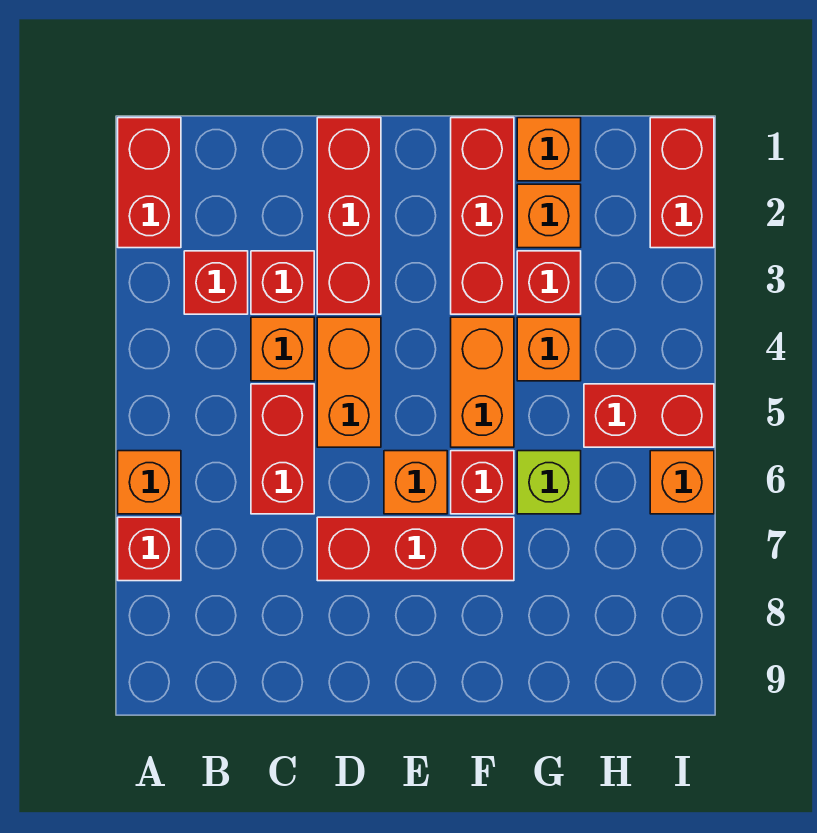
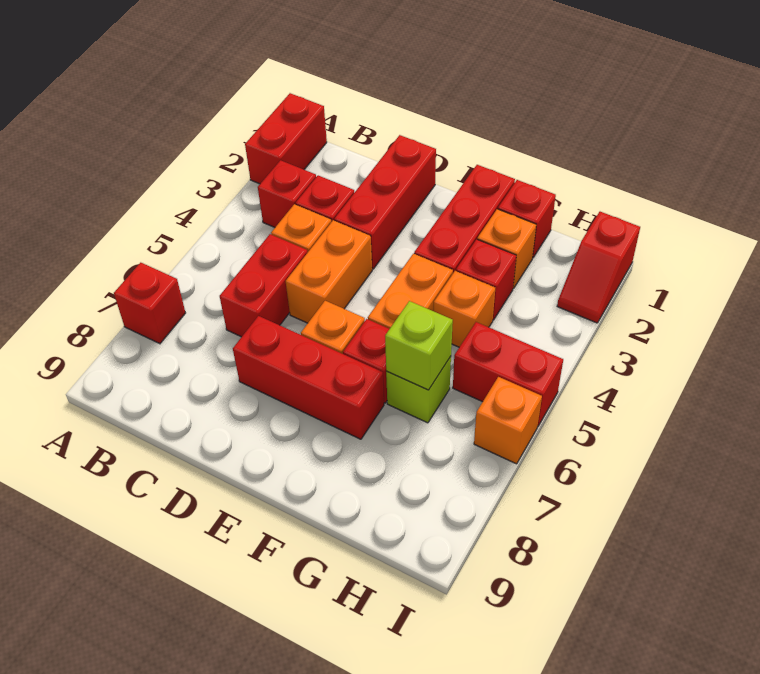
orange brick A6 level 1 -> none
orange brick G1 level 1 -> red brick G1 level 1
none -> lime brick G6 level 2
red brick I1:I2 level 1 -> red slope I1:I2 level 1 top 1

